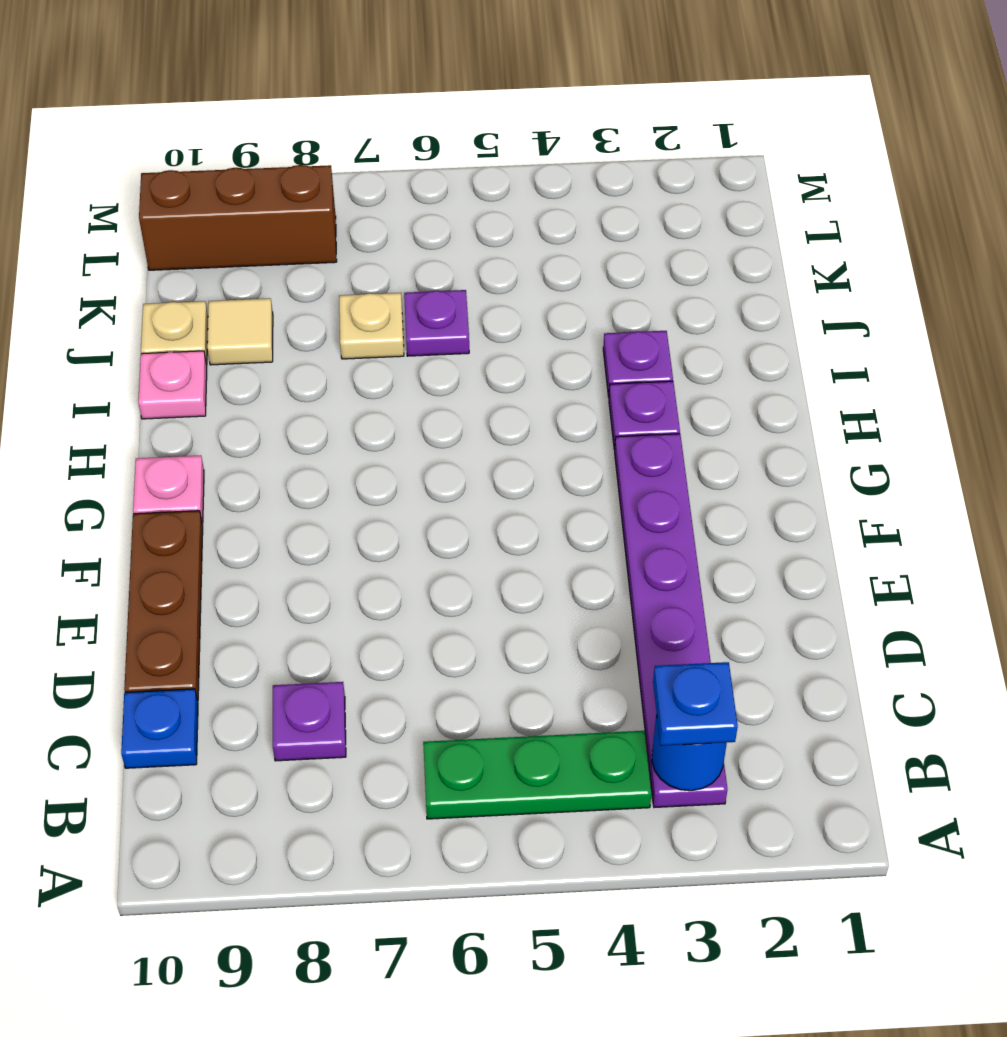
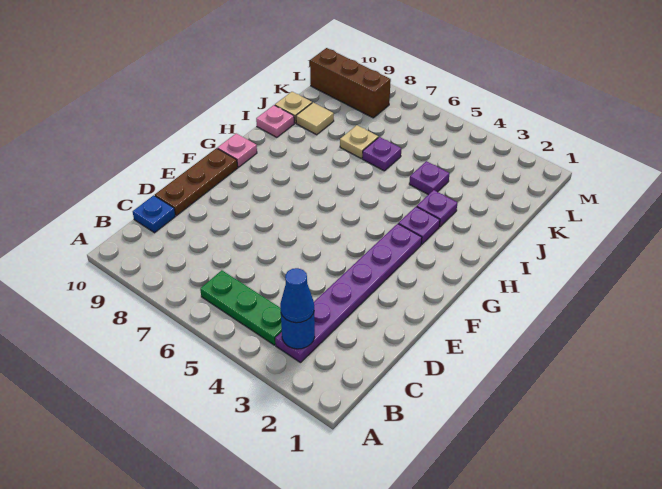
blue plate B3 level 3 -> blue cone B3 level 3
purple plate C8 level 1 -> purple plate J4 level 1

